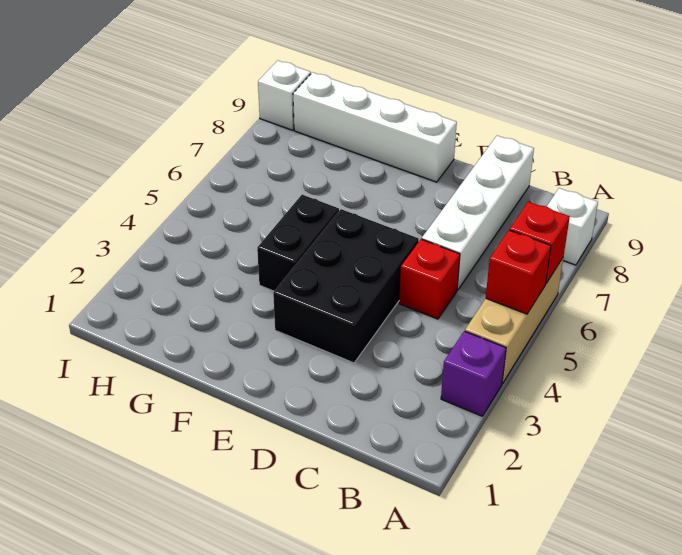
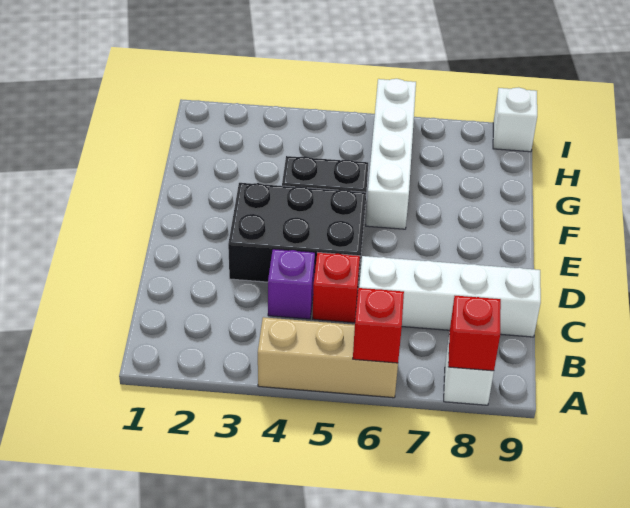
purple brick A3 level 1 -> purple brick C4 level 1
red brick A5 level 2 -> red brick A8 level 2
white brick E9:H9 level 1 -> white brick F6:I6 level 1

